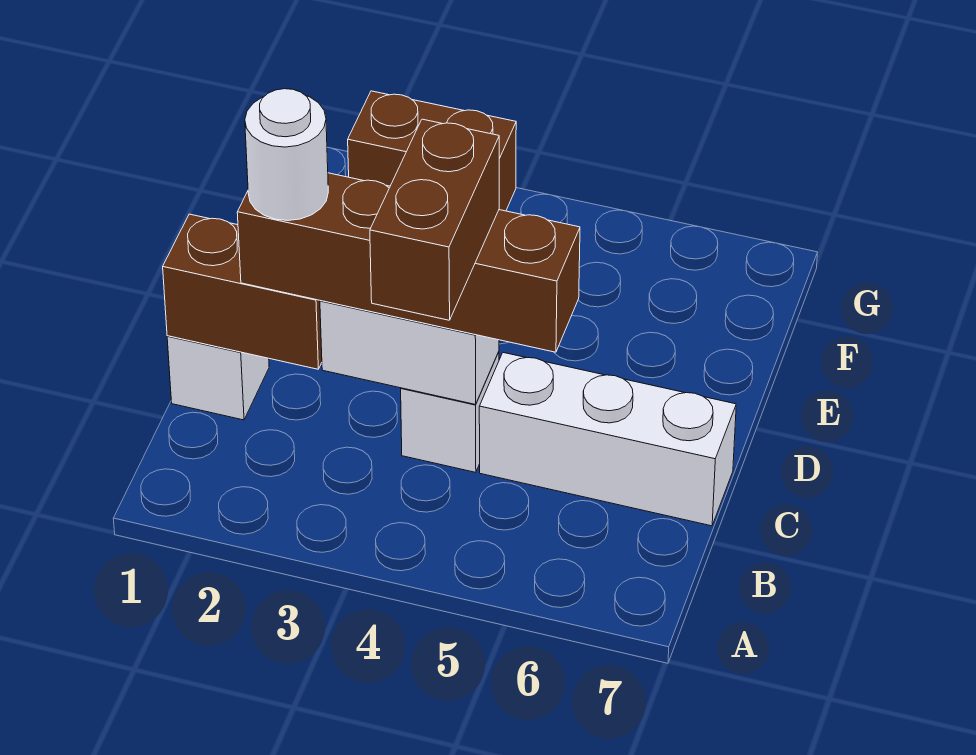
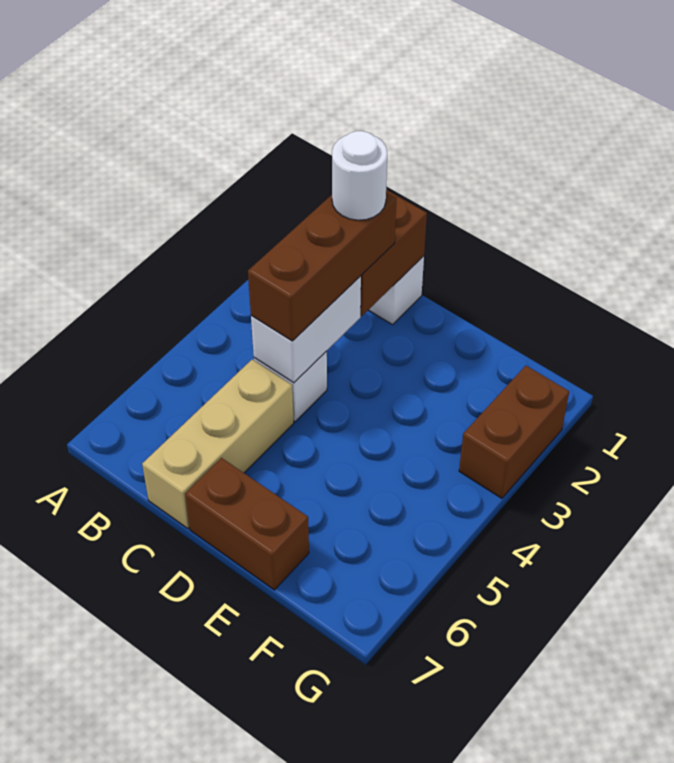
brown brick B4:C4 level 4 -> brown brick D7:E7 level 1
brown brick C2:C5 level 3 -> brown brick C2:C4 level 3
white brick C5:C7 level 1 -> tan brick C5:C7 level 1

